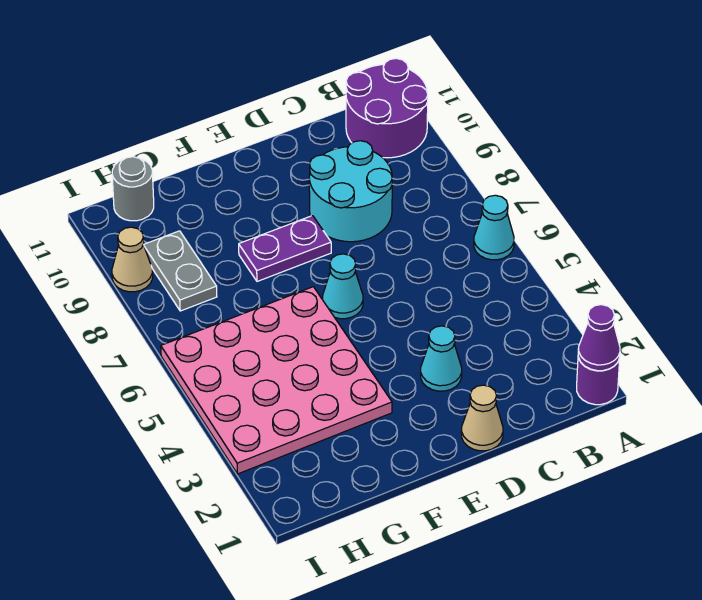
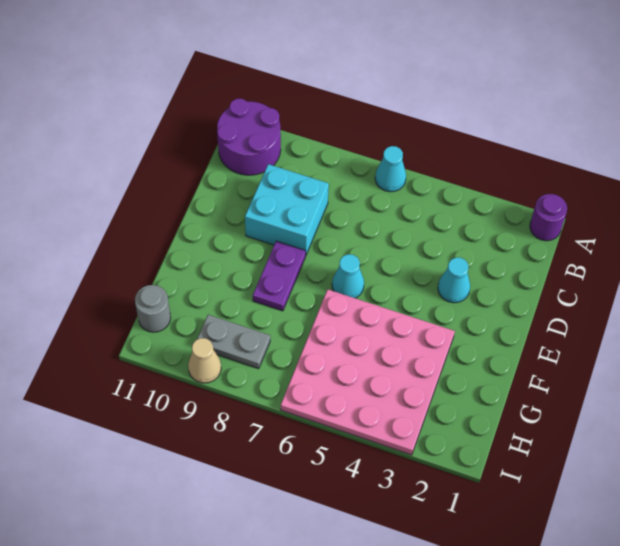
purple cone A1 level 2 -> none
cyan round brick C8:D9 level 1 -> cyan brick C8:D9 level 1
tan cone D1 level 1 -> none

